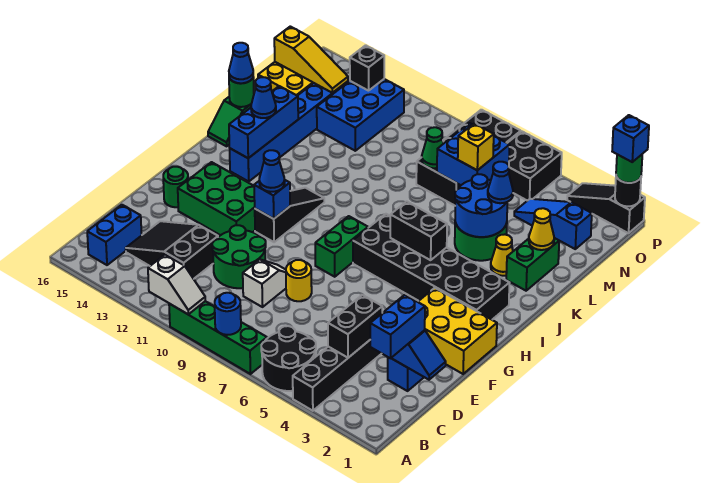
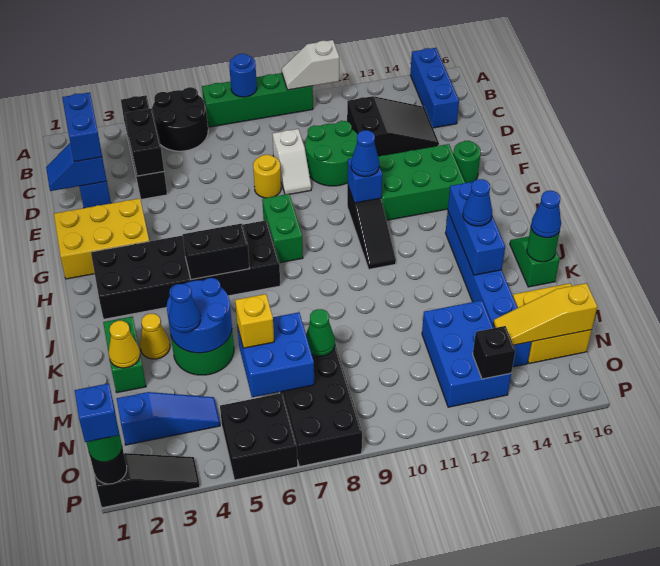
blue brick B15:C15 level 1 -> blue brick A15:C15 level 1

